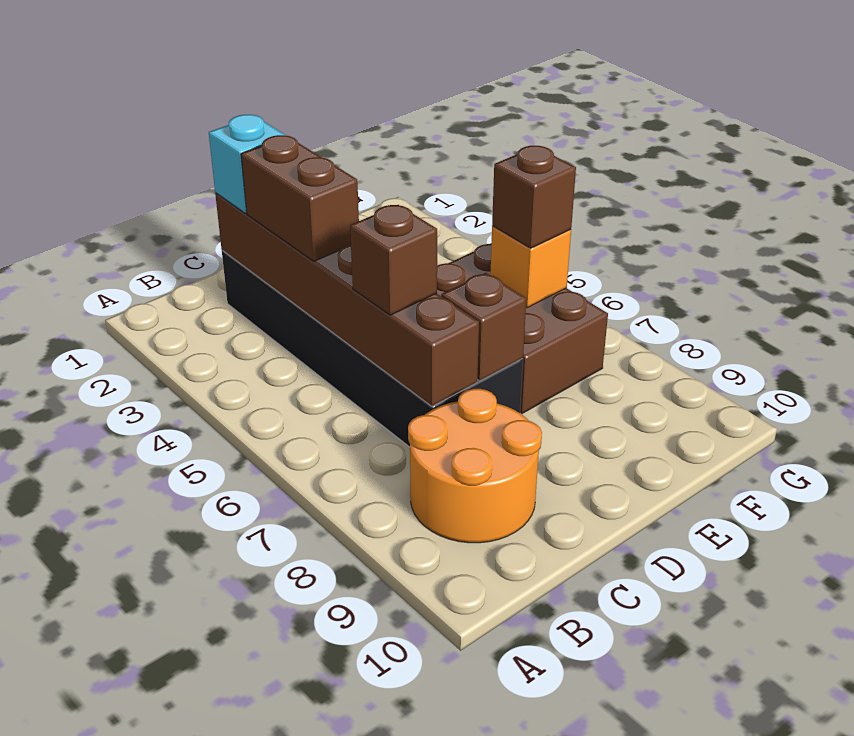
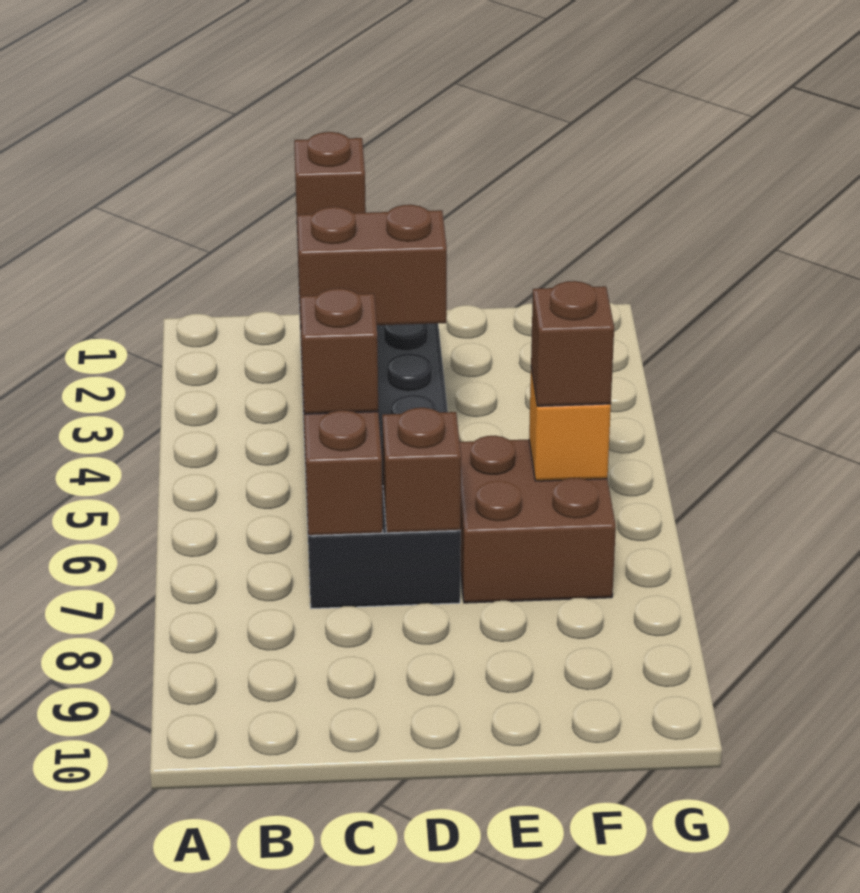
orange round brick B8:C9 level 1 -> none
cyan brick C2 level 3 -> brown brick C2 level 3
brown brick C3:C4 level 3 -> brown brick C4:D4 level 3
brown brick E5:F7 level 1 -> brown brick E6:F7 level 1

